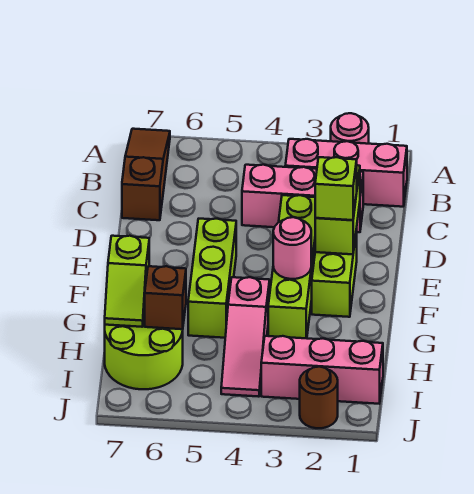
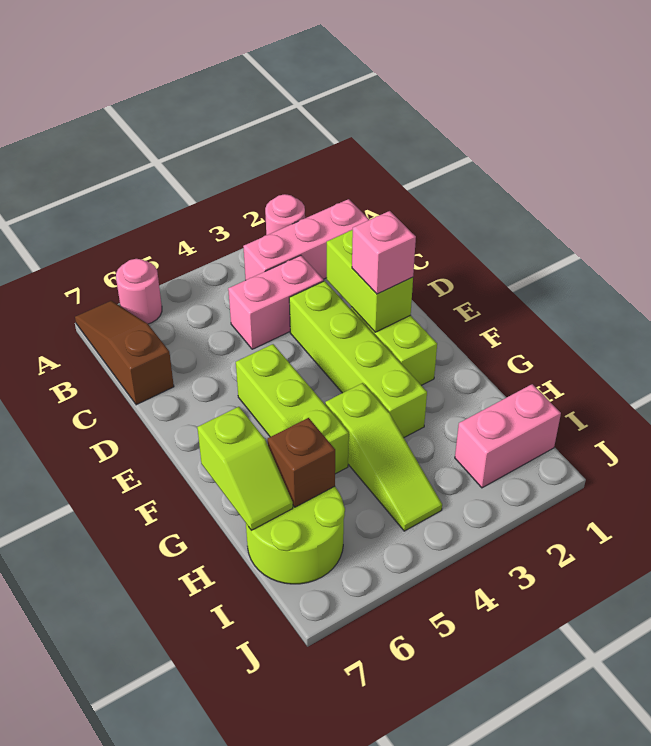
pink brick C2:C4 level 1 -> pink brick C3:C4 level 1
lime brick E2 level 3 -> pink brick E2 level 3
pink round brick F3 level 2 -> pink round brick A6 level 1
pink slope G4:I4 level 1 top G -> lime slope G4:I4 level 1 top G
pink brick I1:I3 level 1 -> pink brick I1:I2 level 1
brown round brick J2 level 1 -> none

